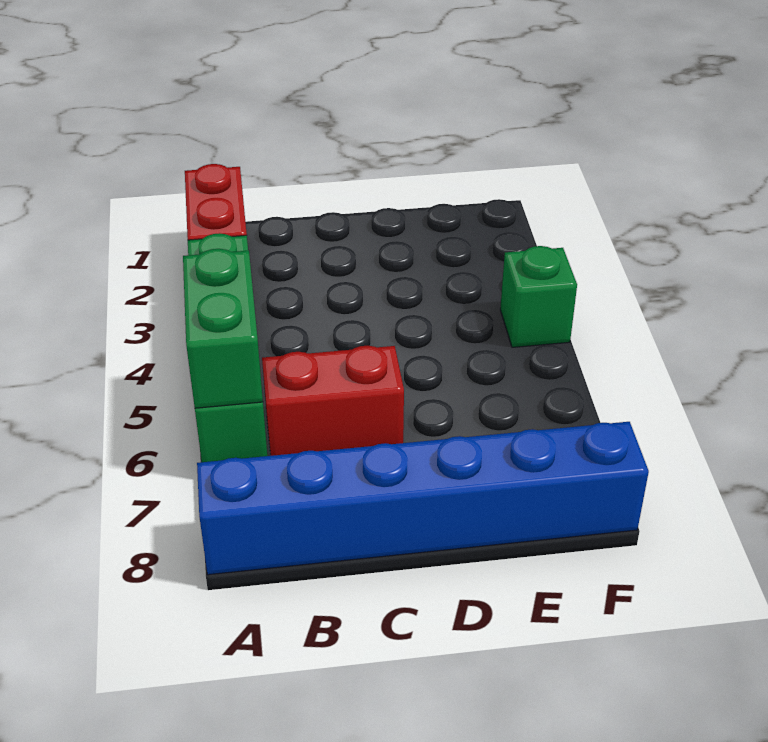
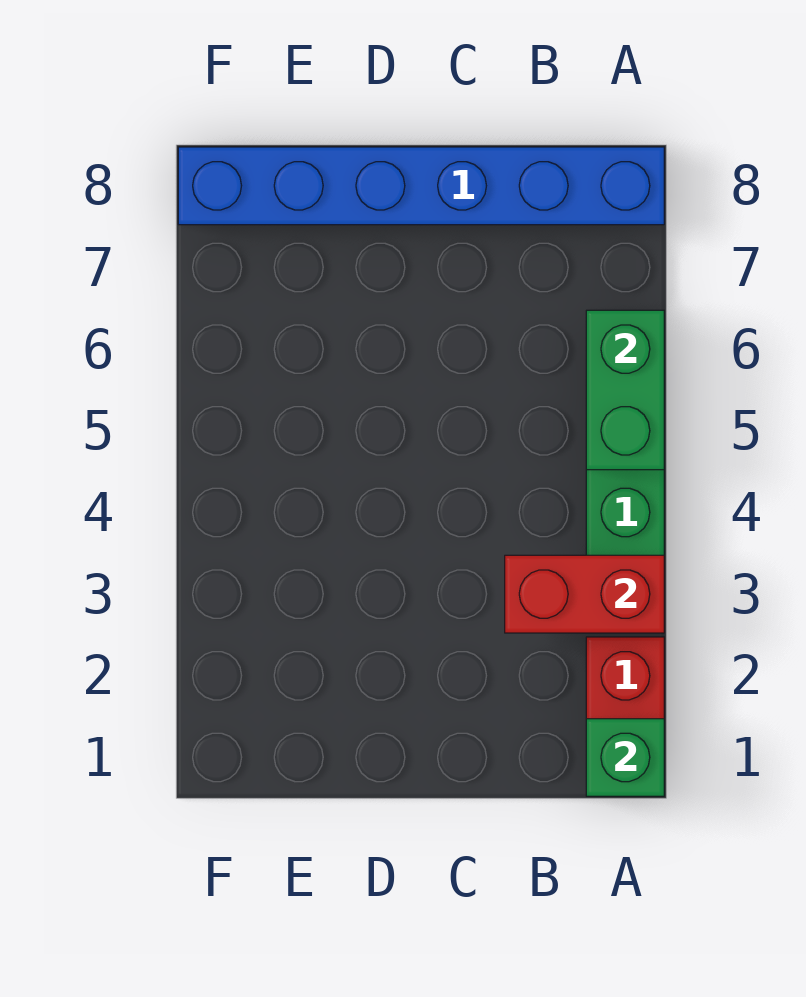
red brick B6:C6 level 1 -> red brick A3:B3 level 2
green brick F4 level 1 -> green brick A1 level 2

